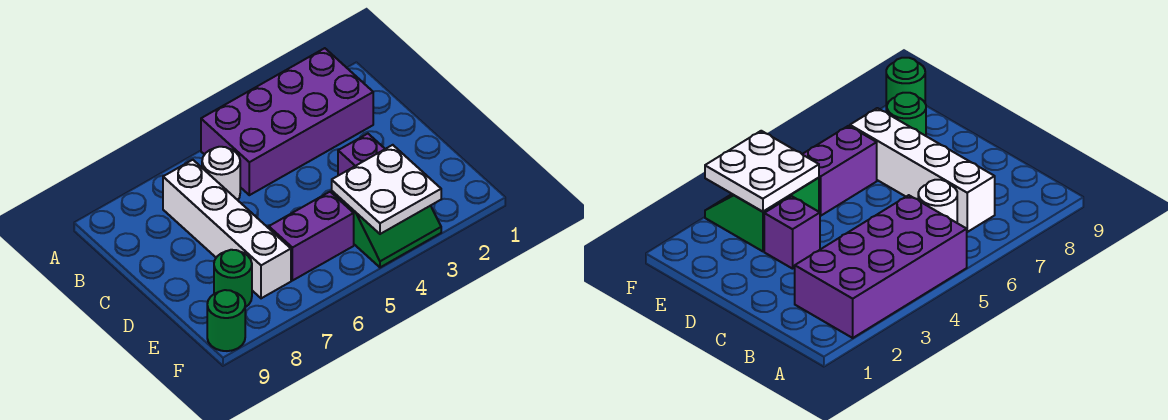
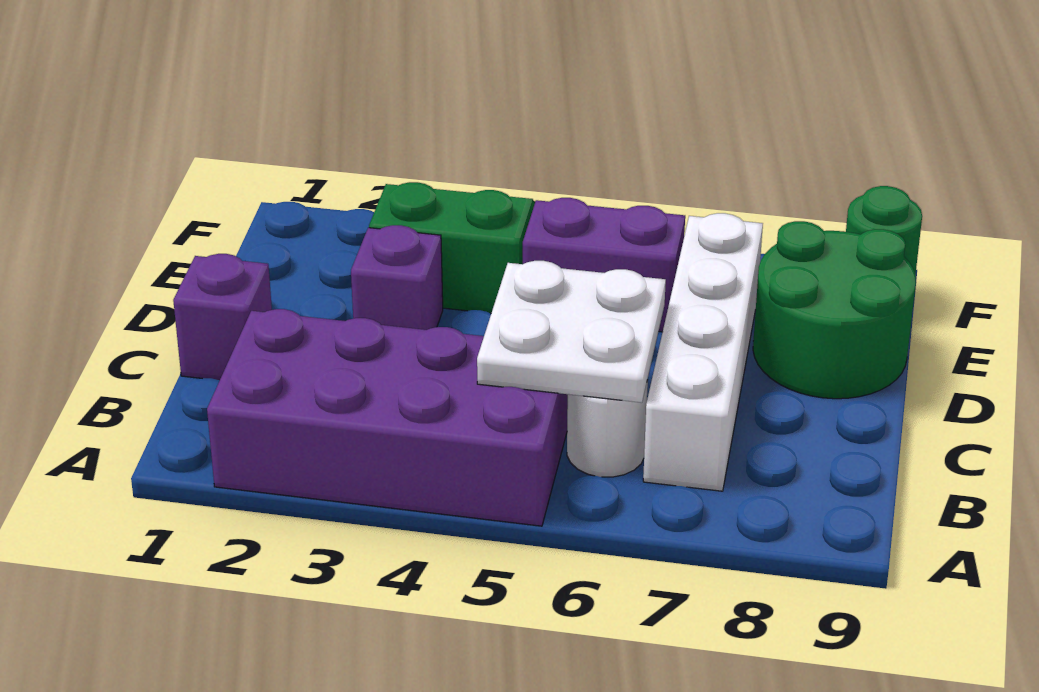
none -> purple brick C1 level 1
white plate E3:F4 level 2 -> white plate B5:C6 level 2
green round brick E8 level 1 -> green round brick D8:E9 level 1

